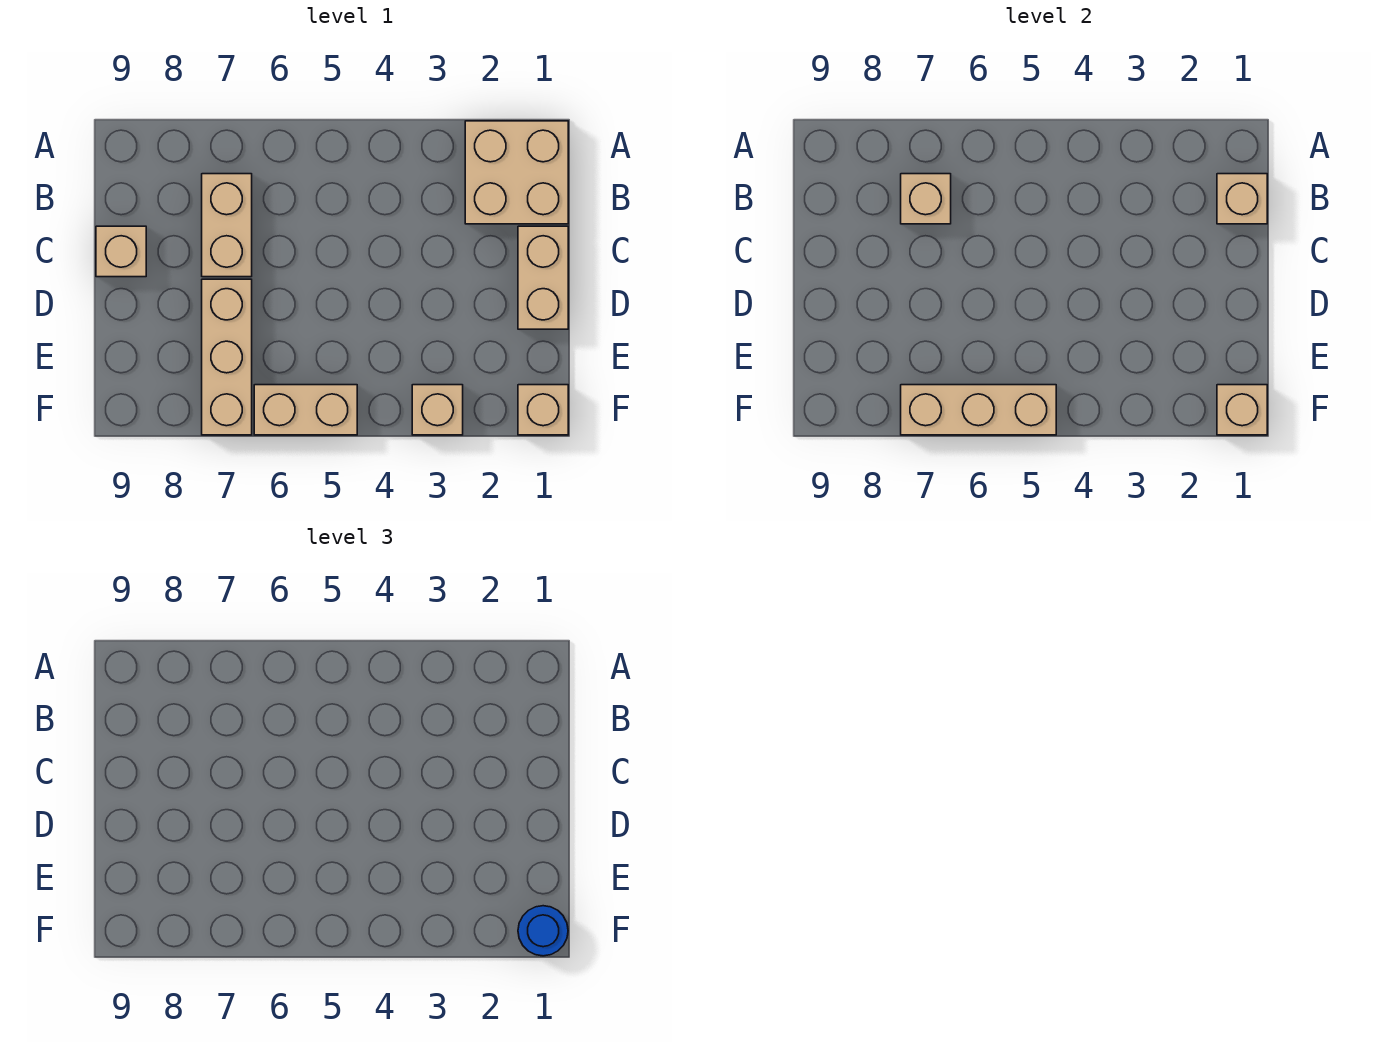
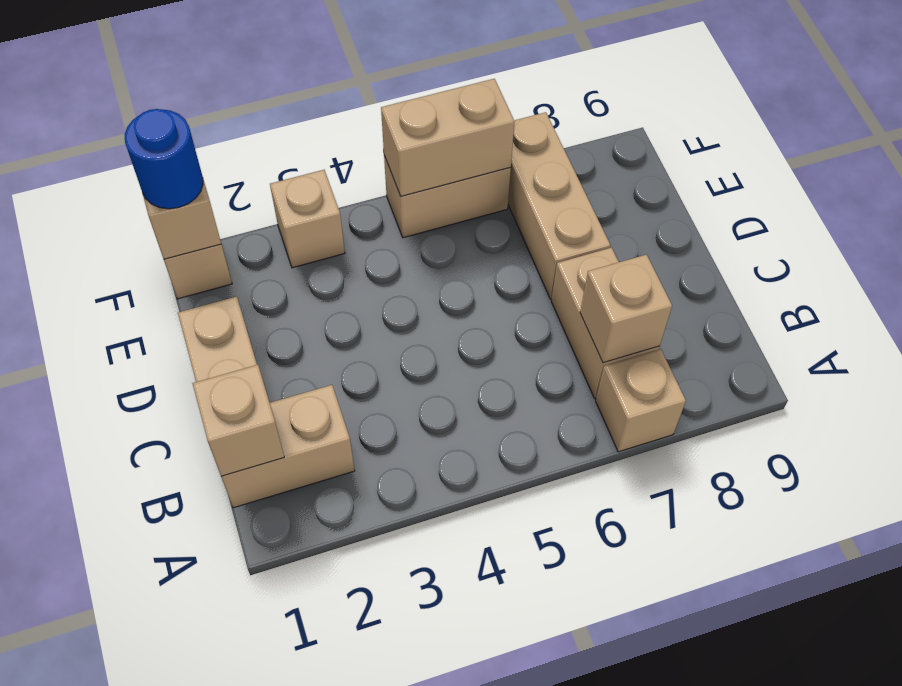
tan brick A1:B2 level 1 -> tan brick B1:B2 level 1
tan brick C9 level 1 -> tan brick A7 level 1
tan brick F5:F7 level 2 -> tan brick F5:F6 level 2

